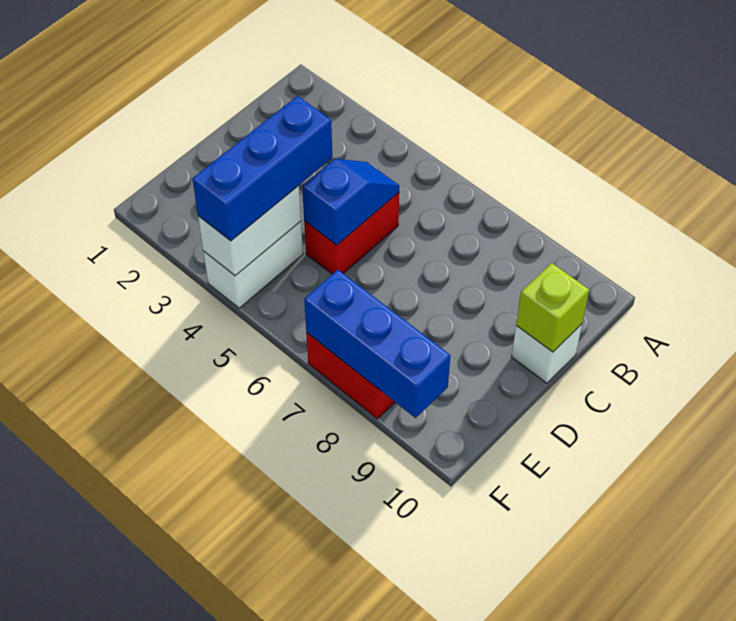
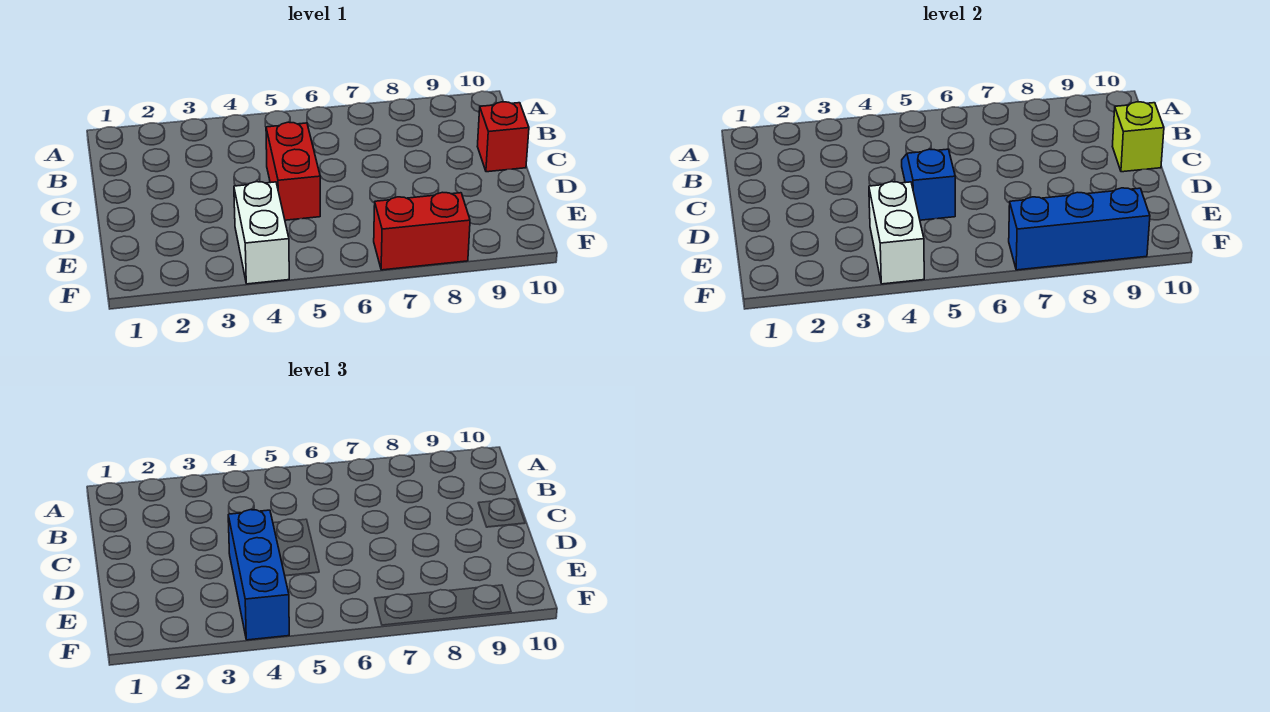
white brick C10 level 1 -> red brick C10 level 1

